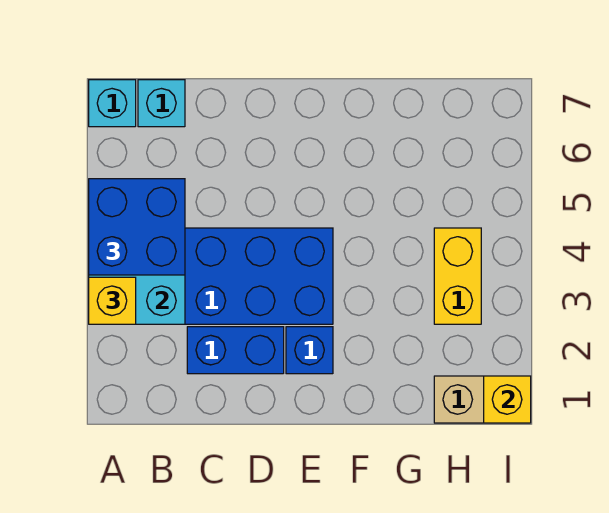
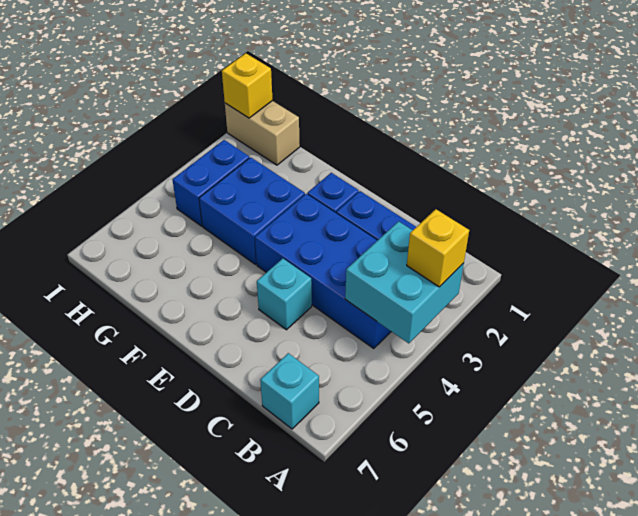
blue brick A4:B5 level 3 -> blue brick F3:G4 level 1
cyan brick A7 level 1 -> cyan brick D5 level 1
yellow brick H3:H4 level 1 -> blue brick H3:H4 level 1

